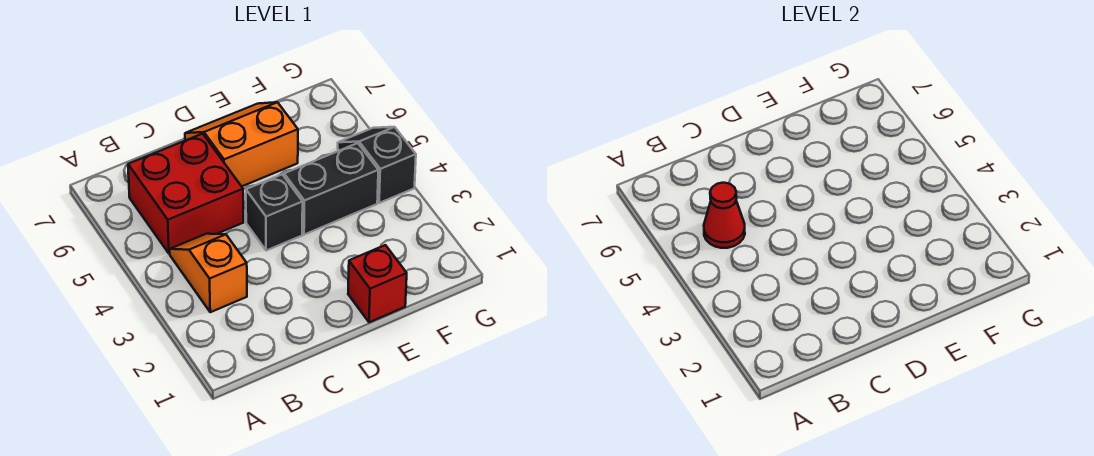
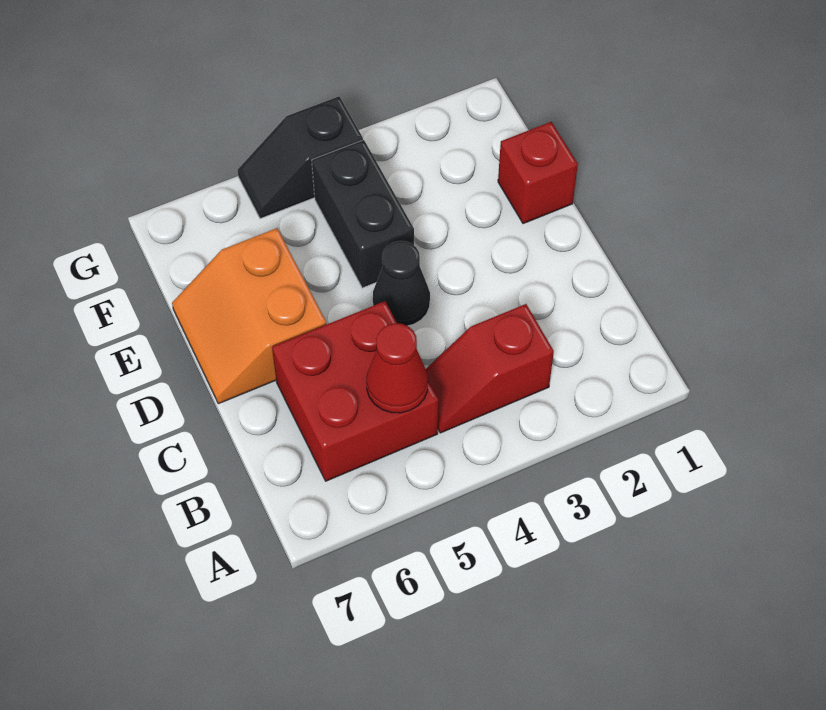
orange slope B3:B4 level 1 top 3 -> red slope B3:B4 level 1 top 3
black brick D4 level 1 -> black cone D4 level 1

